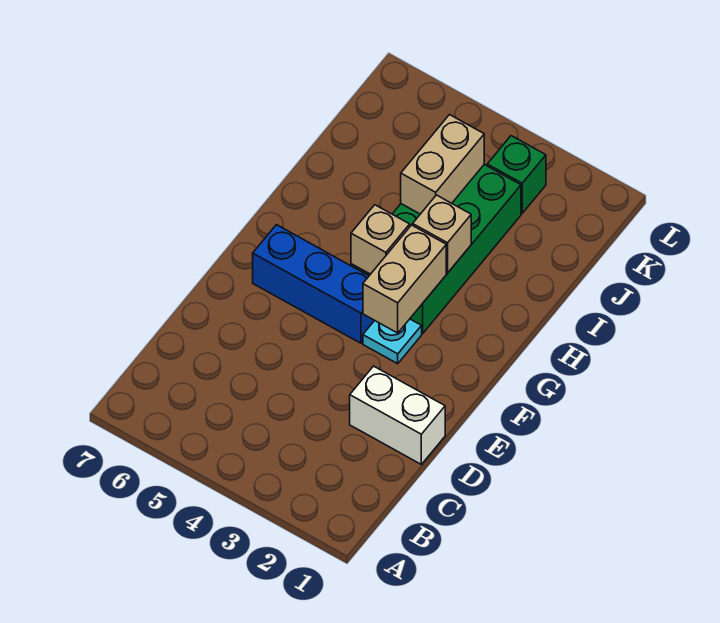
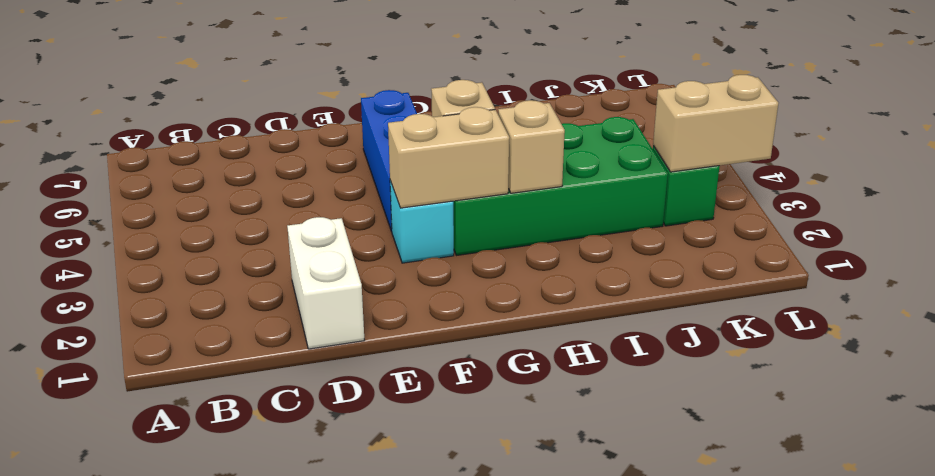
cyan plate F3 level 1 -> cyan brick F3 level 1
tan brick I4:J4 level 2 -> tan brick K3:L3 level 2

